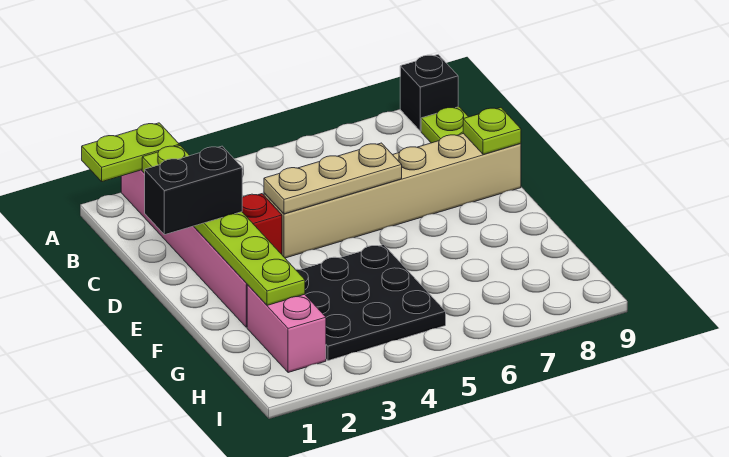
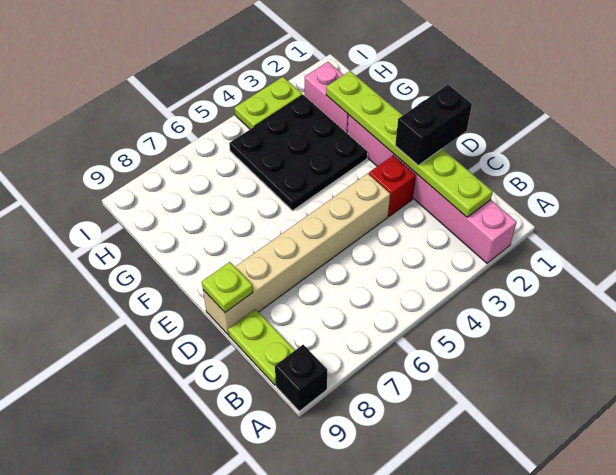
lime plate A1:A2 level 2 -> lime plate I3:I4 level 1
tan plate D4:D6 level 2 -> none

